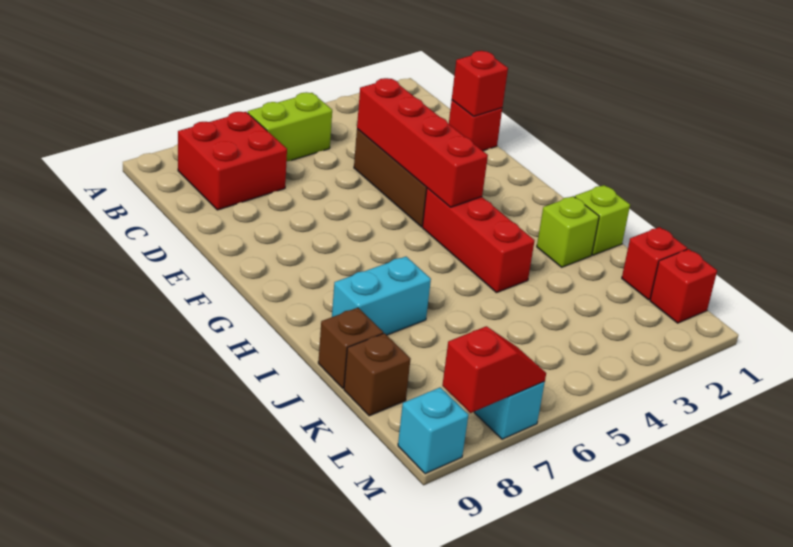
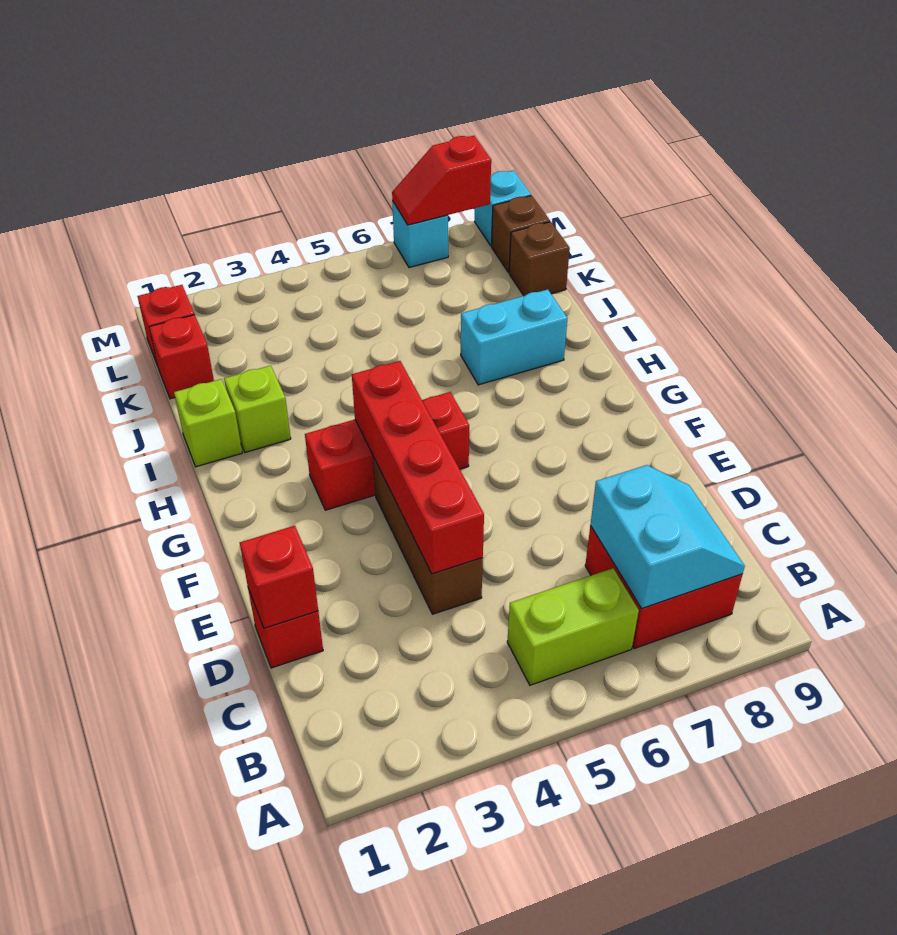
none -> cyan slope B7:C8 level 2 top 7
red brick G4:I4 level 1 -> red brick G3:G5 level 1
brown brick J9 level 1 -> brown brick L9 level 1

